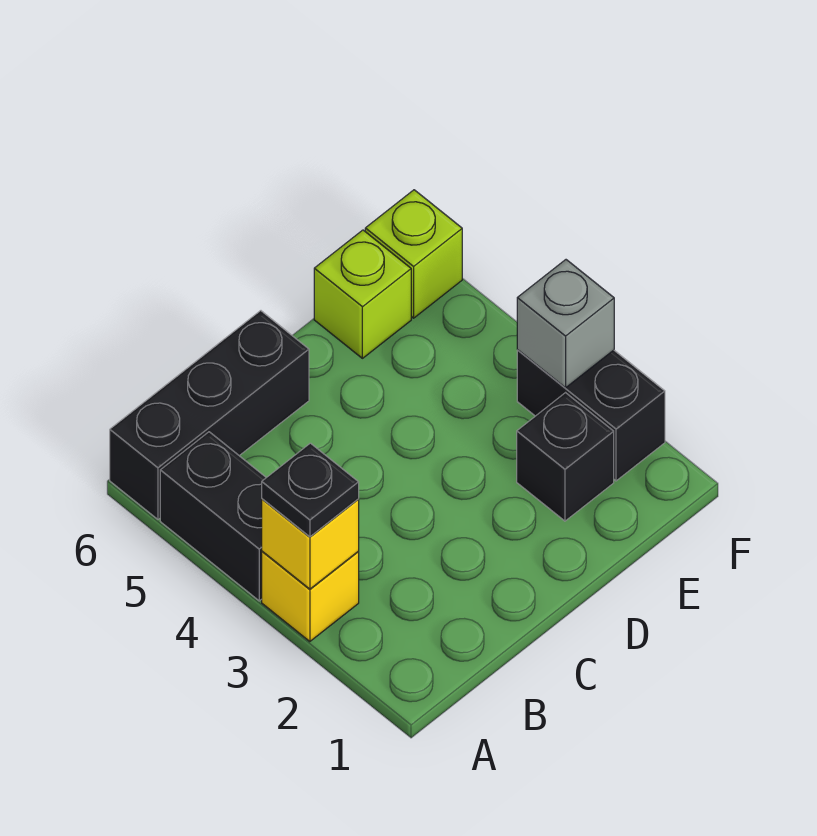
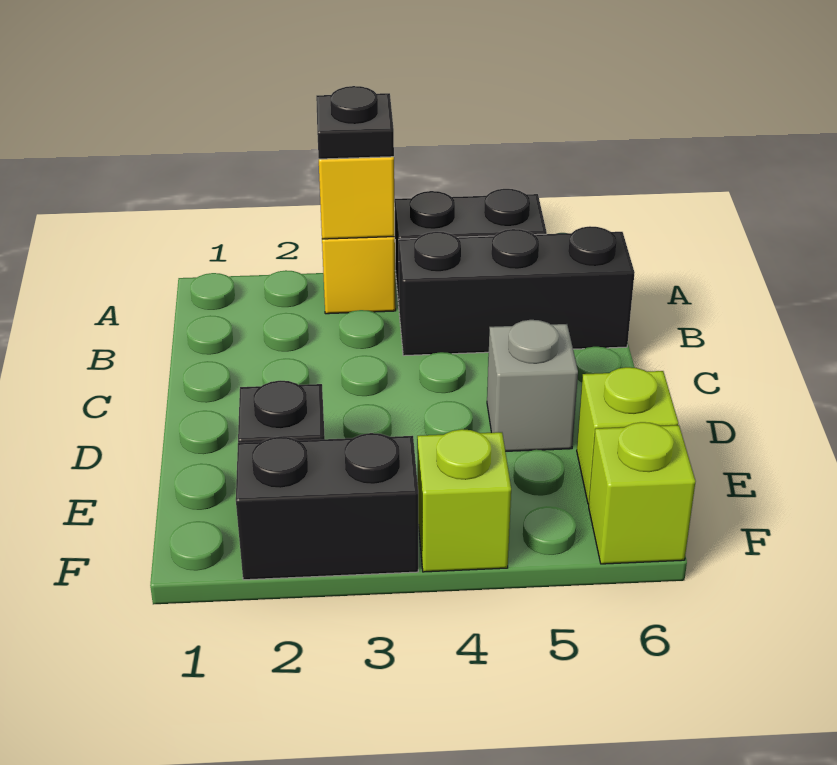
black brick A6:C6 level 1 -> black brick B4:B6 level 1
grey brick F3 level 2 -> grey brick D5 level 1
none -> lime brick F4 level 1

